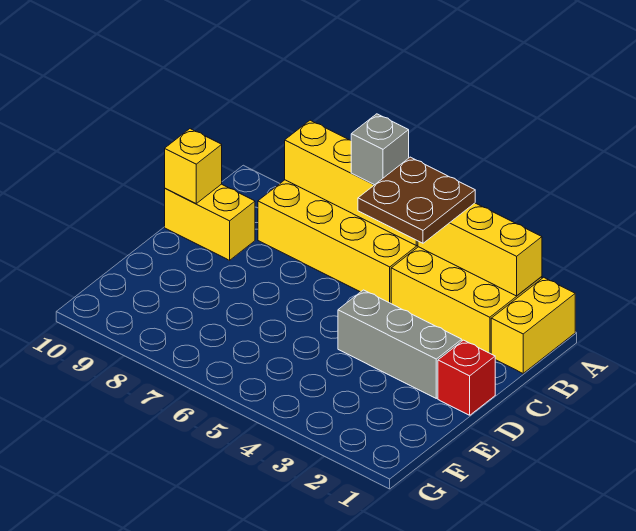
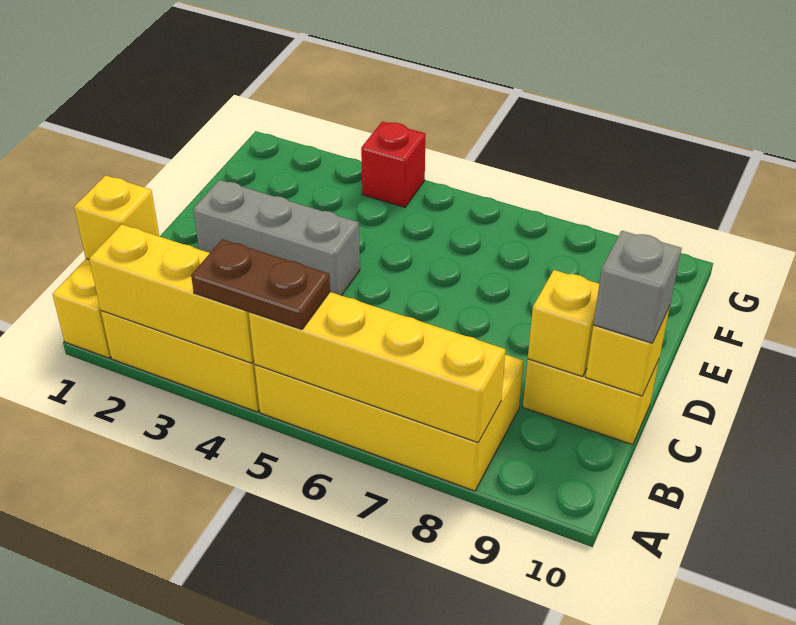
brown plate A4:B5 level 3 -> brown plate A4:A5 level 3
grey brick A6 level 3 -> grey brick C10 level 3
none -> yellow brick B1 level 2
none -> yellow brick C9 level 2
red brick D1 level 1 -> red brick G4 level 1

